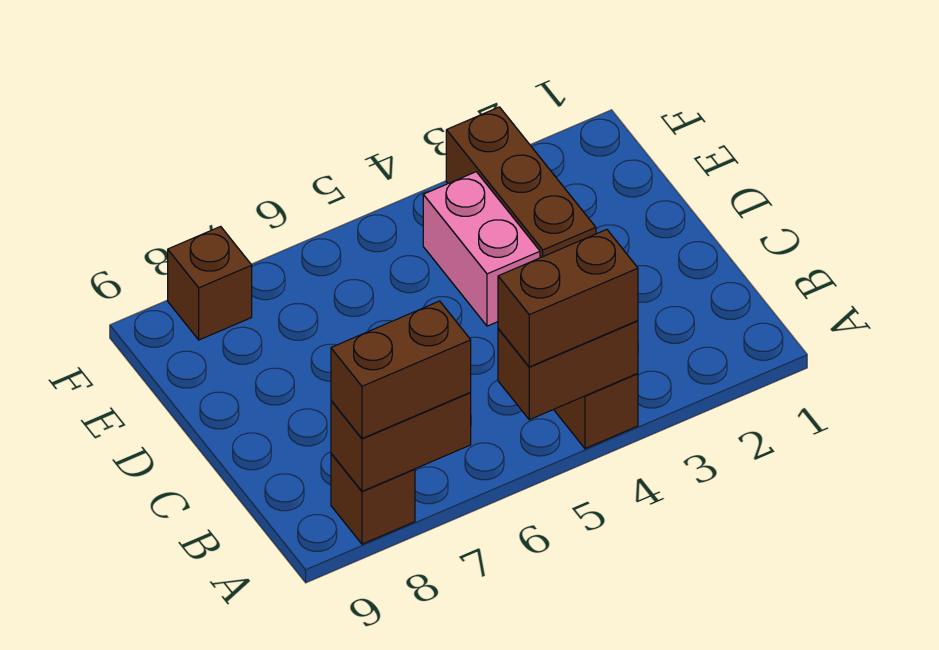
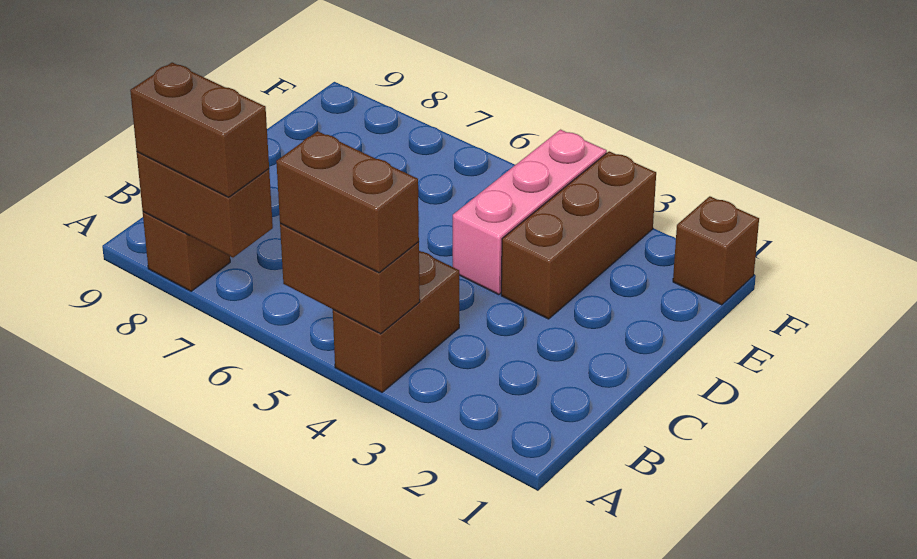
pink brick D4:E4 level 1 -> pink brick D4:F4 level 1
brown brick F8 level 1 -> brown brick F1 level 1

